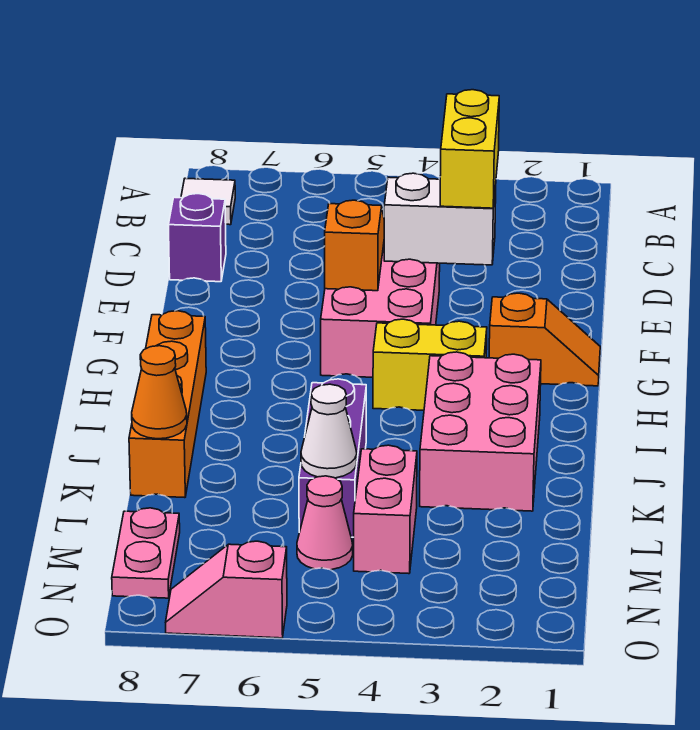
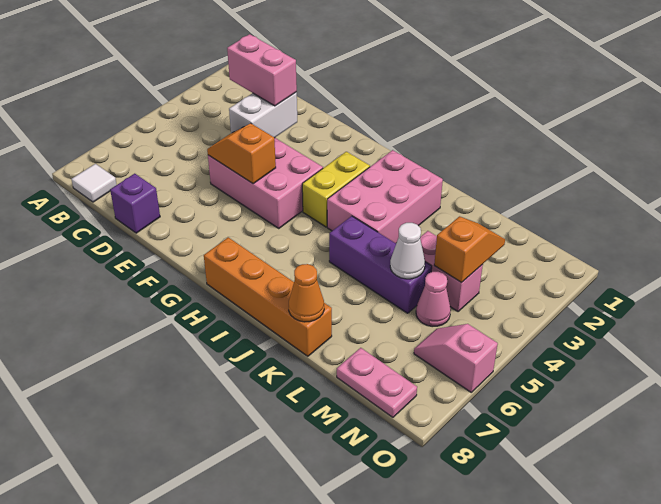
yellow brick D3:E3 level 3 -> pink brick D3:E3 level 3
orange slope G1:G2 level 1 top 2 -> orange slope M3:M4 level 2 top 4
pink brick I2:K3 level 1 -> pink brick I2:J4 level 1
pink slope O6:O7 level 1 top 6 -> pink slope N6:O6 level 1 top O

